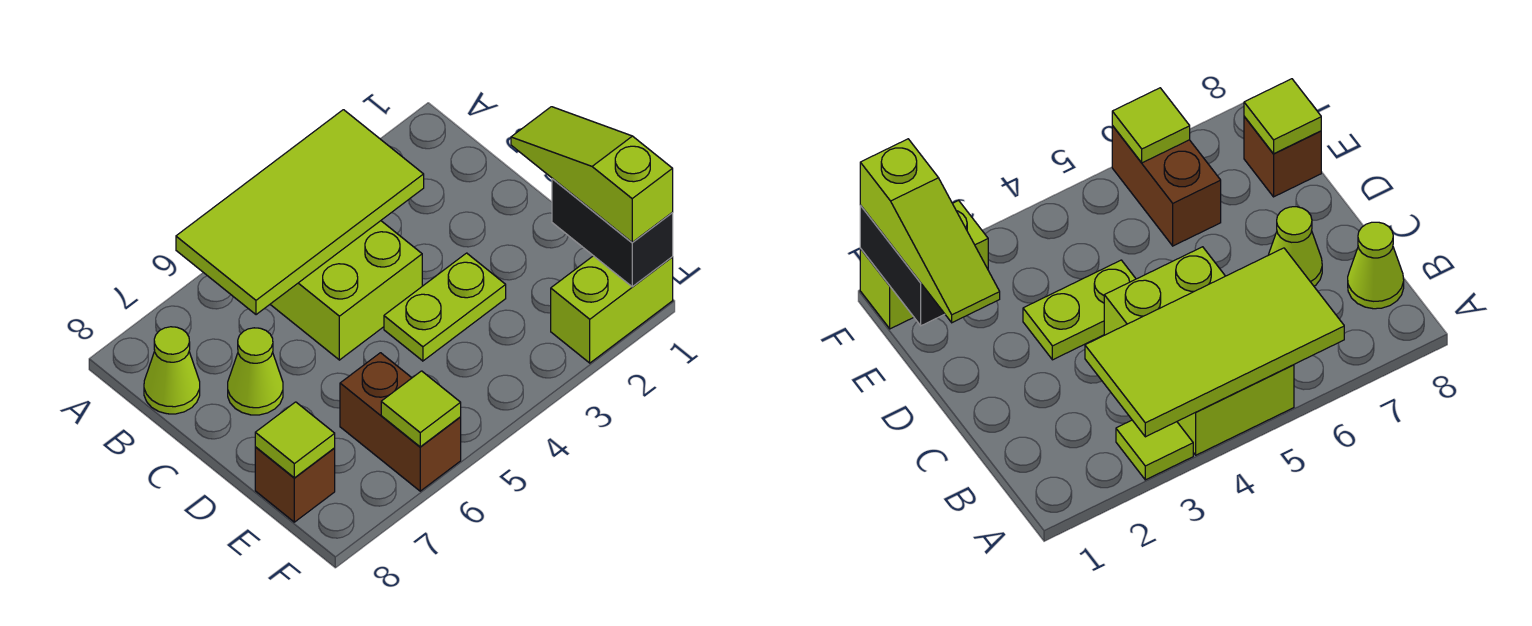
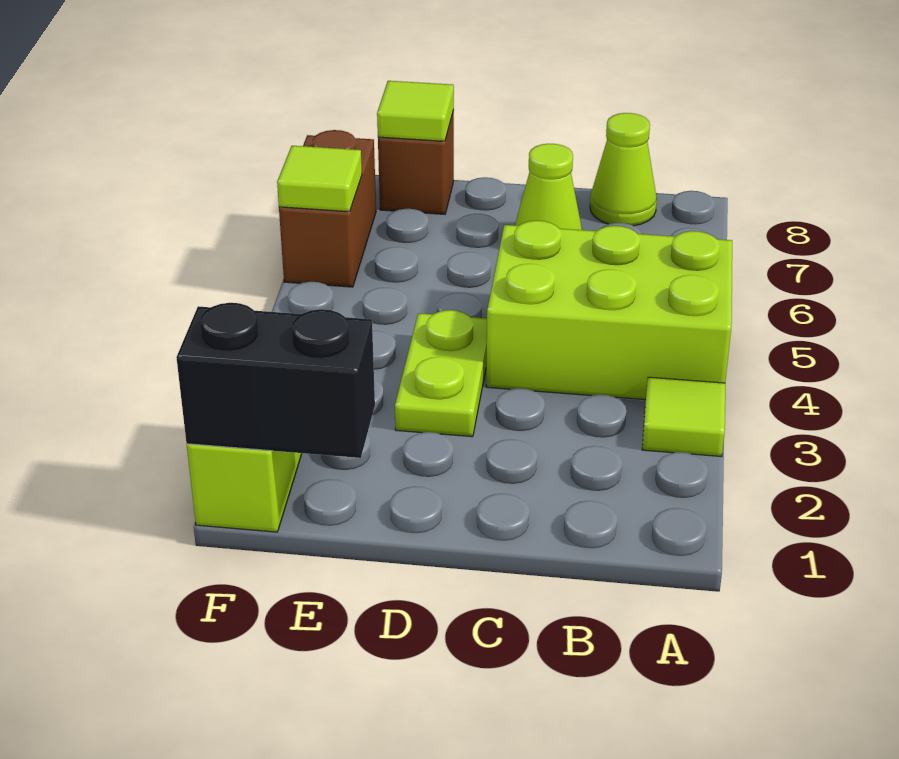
lime tile A3:B6 level 2 -> none
lime slope D1:F1 level 3 top F -> none
brown brick E6:F6 level 1 -> brown brick F6:F7 level 1

